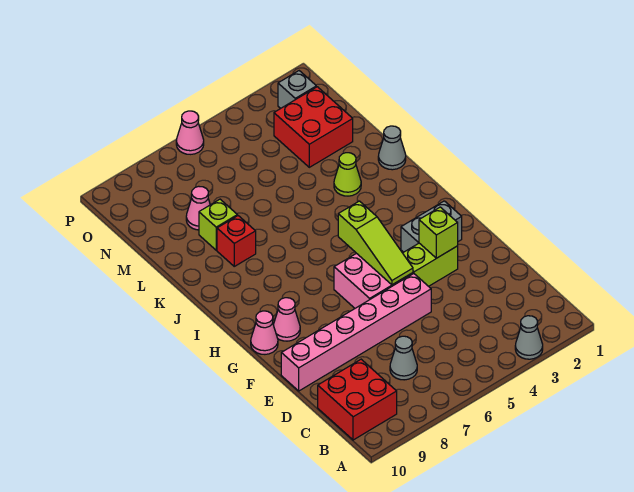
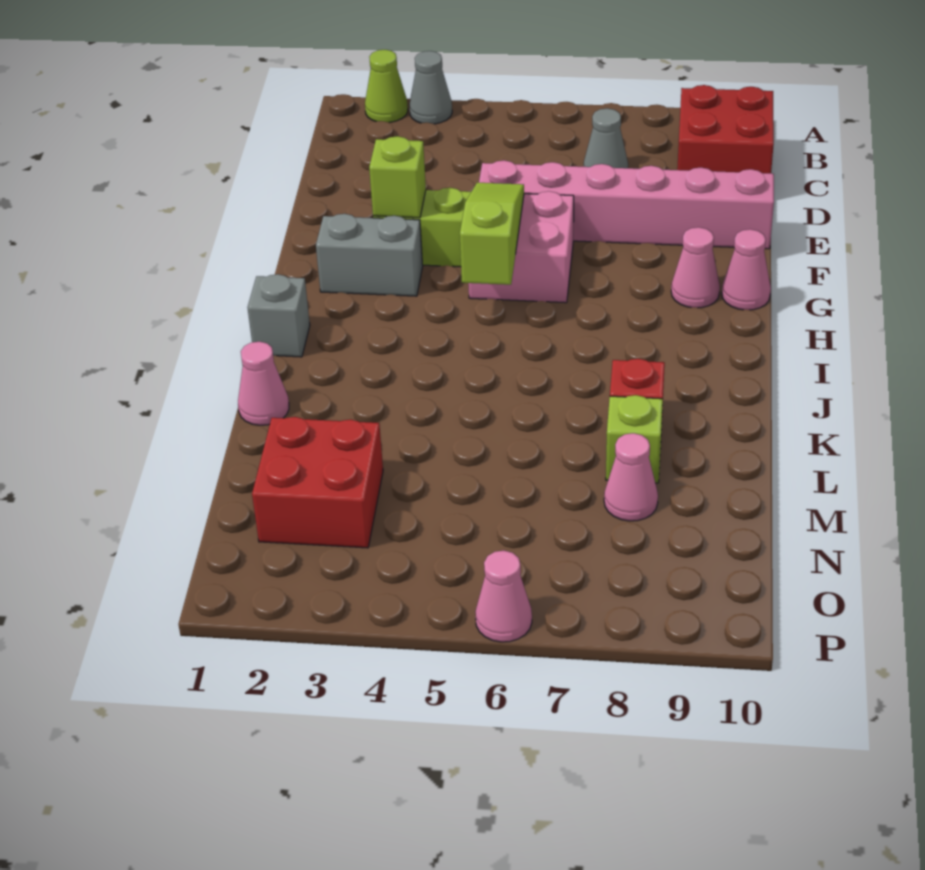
grey cone K1 level 1 -> pink cone K1 level 1
lime cone K3 level 1 -> lime cone A2 level 1
grey brick O2 level 1 -> grey brick I1 level 1

